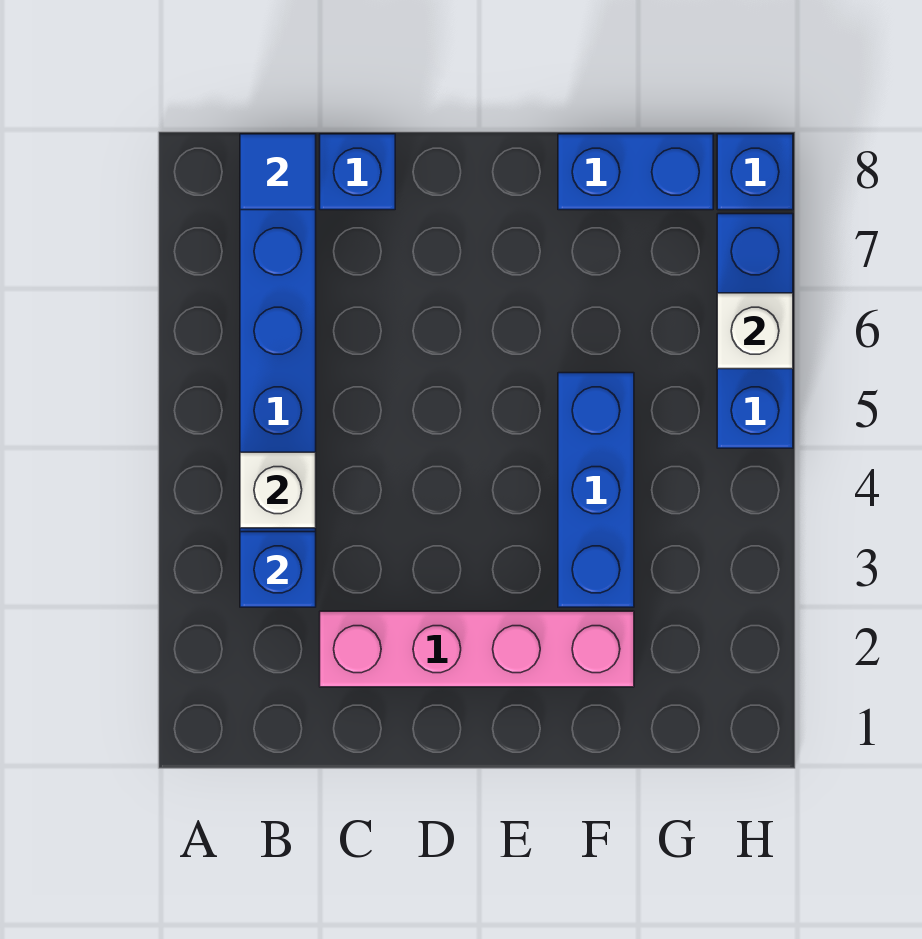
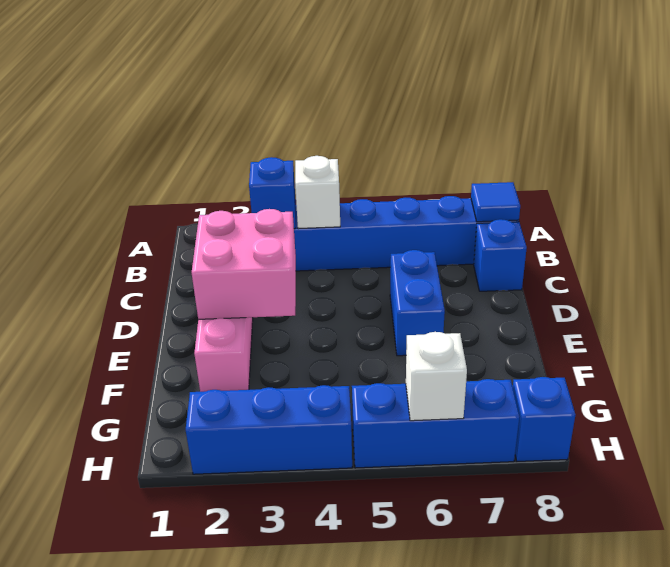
none -> pink brick D2:E3 level 2
blue brick F3:F5 level 1 -> blue brick H2:H4 level 1
blue brick F8:G8 level 1 -> blue brick D6:E6 level 1

